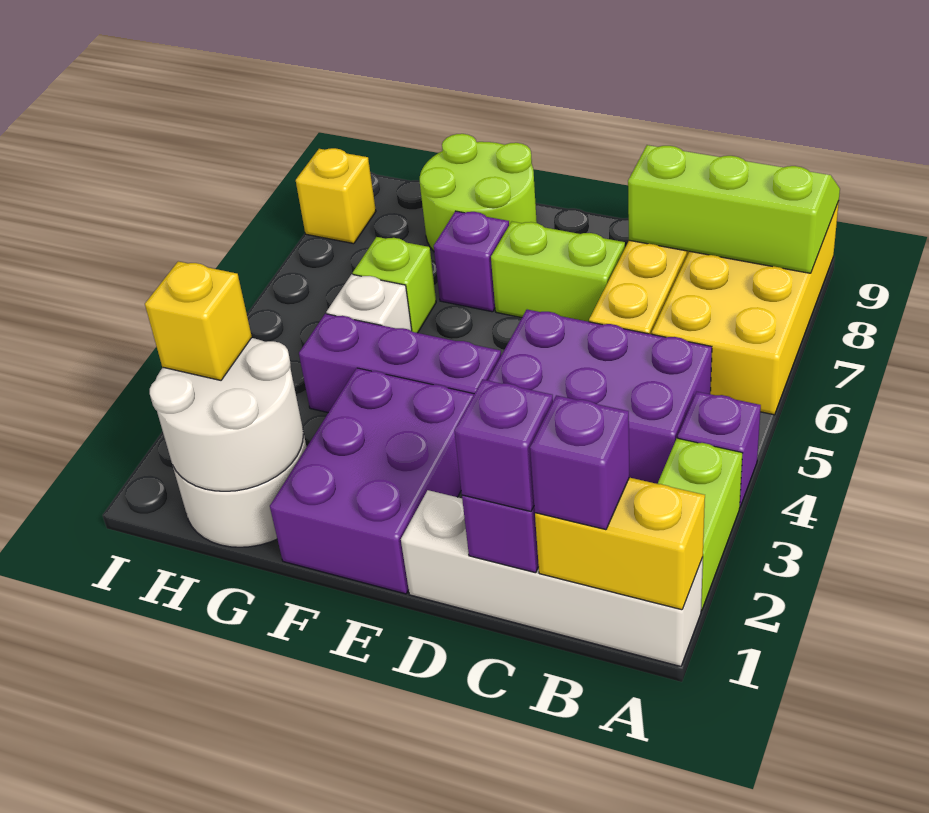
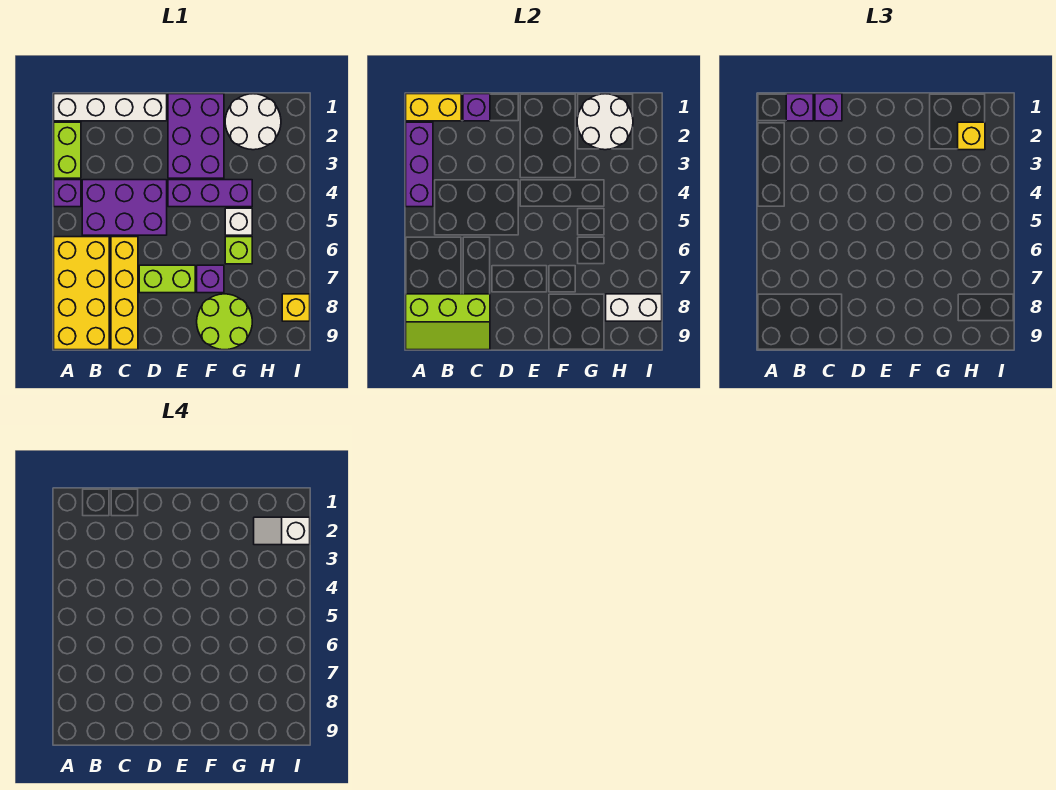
none -> purple brick A2:A4 level 2
none -> white slope H2:I2 level 4 top I
none -> white brick H8:I8 level 2

